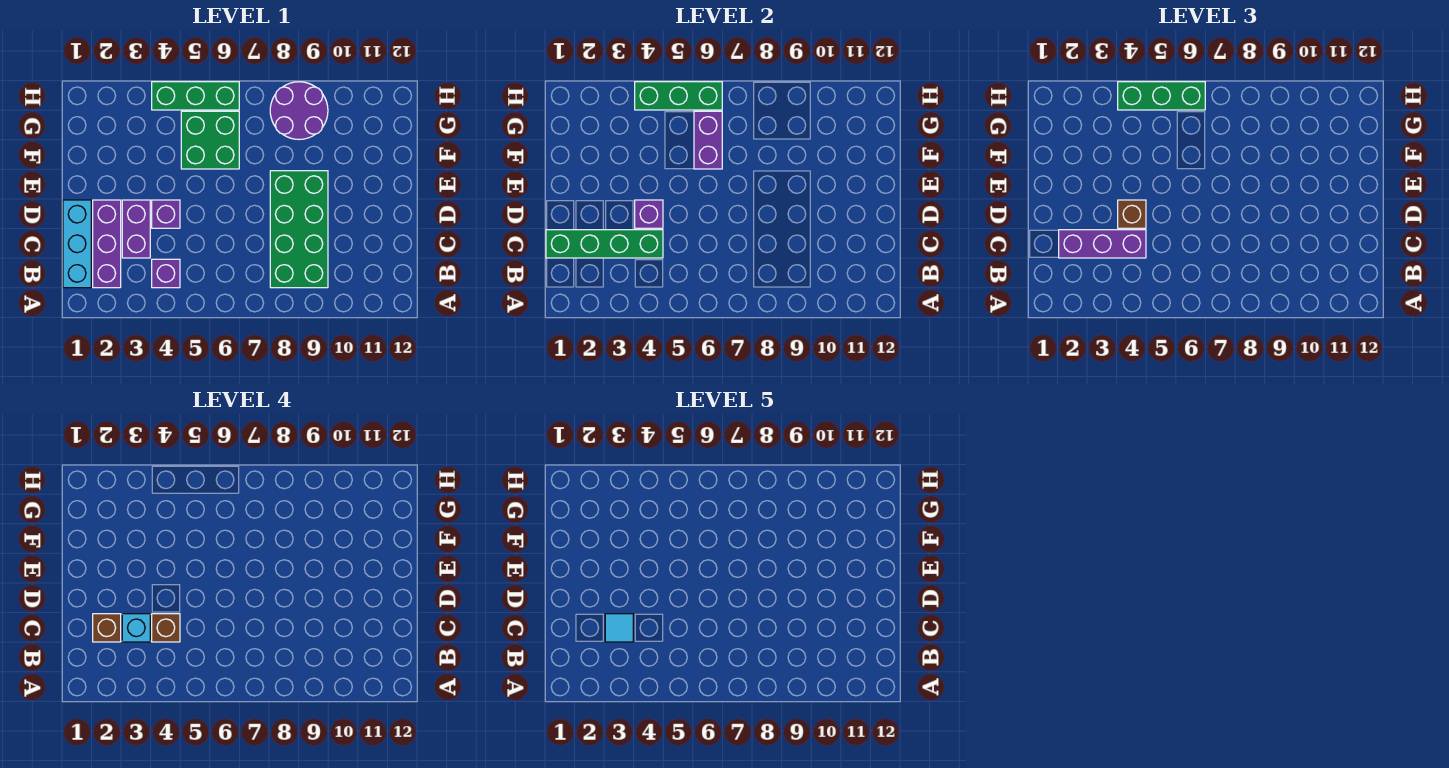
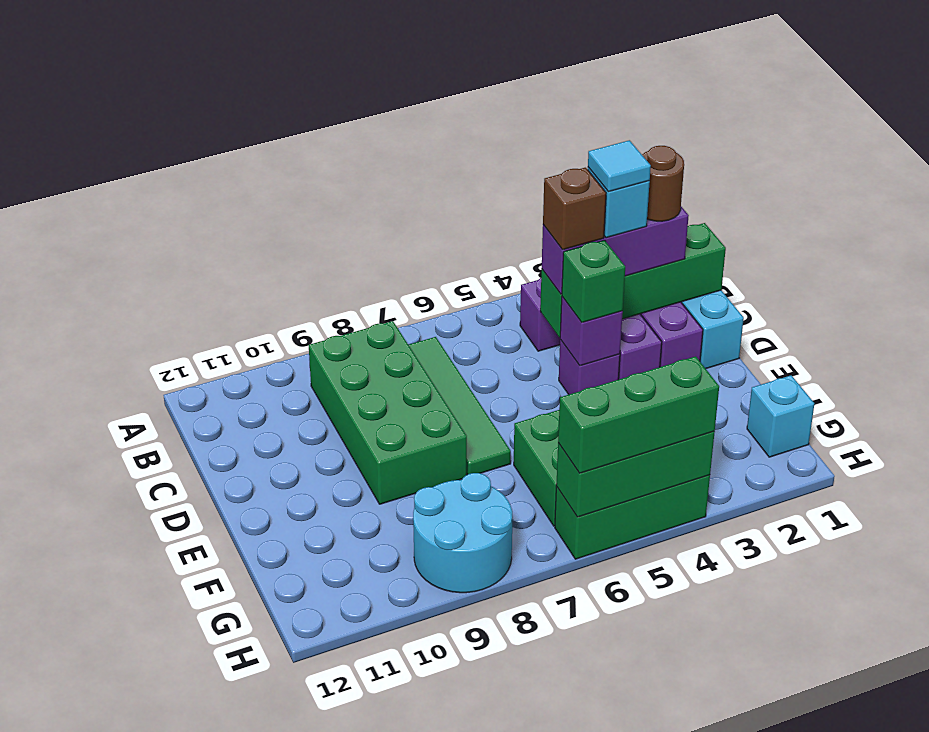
none -> green tile B7:E7 level 1
brown brick C2 level 4 -> brown round brick C2 level 4
brown brick D4 level 3 -> green brick D4 level 3
purple brick F6:G6 level 2 -> none
none -> cyan brick G1 level 1
purple round brick G8:H9 level 1 -> cyan round brick G8:H9 level 1

